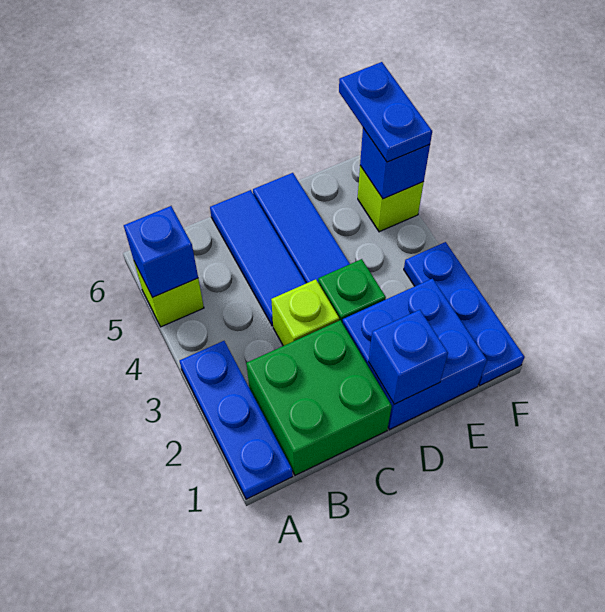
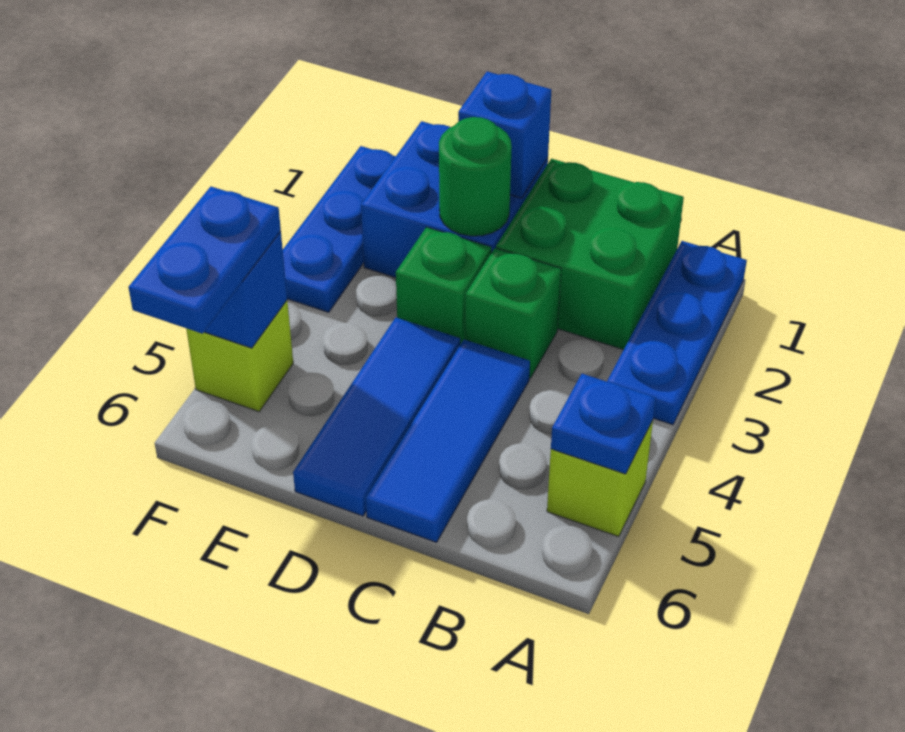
blue brick A5 level 2 -> blue plate A5 level 2
lime brick C3 level 1 -> green brick C3 level 1
none -> green round brick D2 level 2

